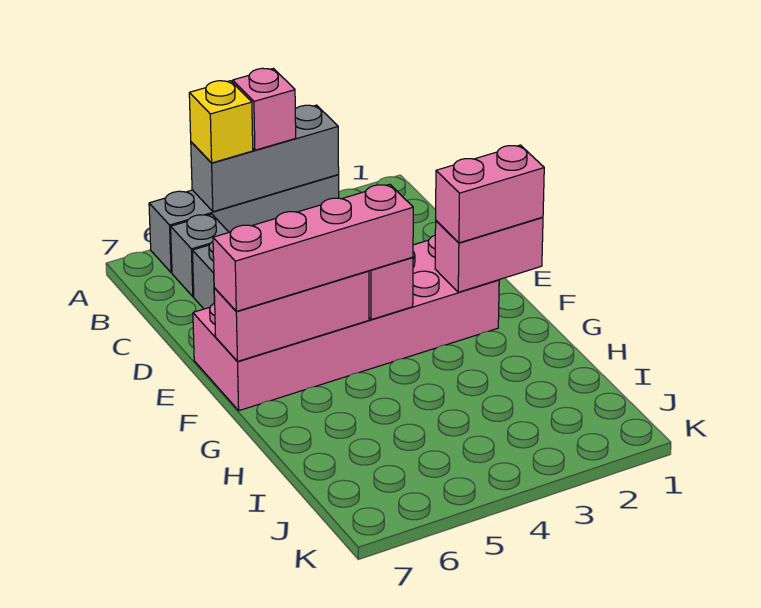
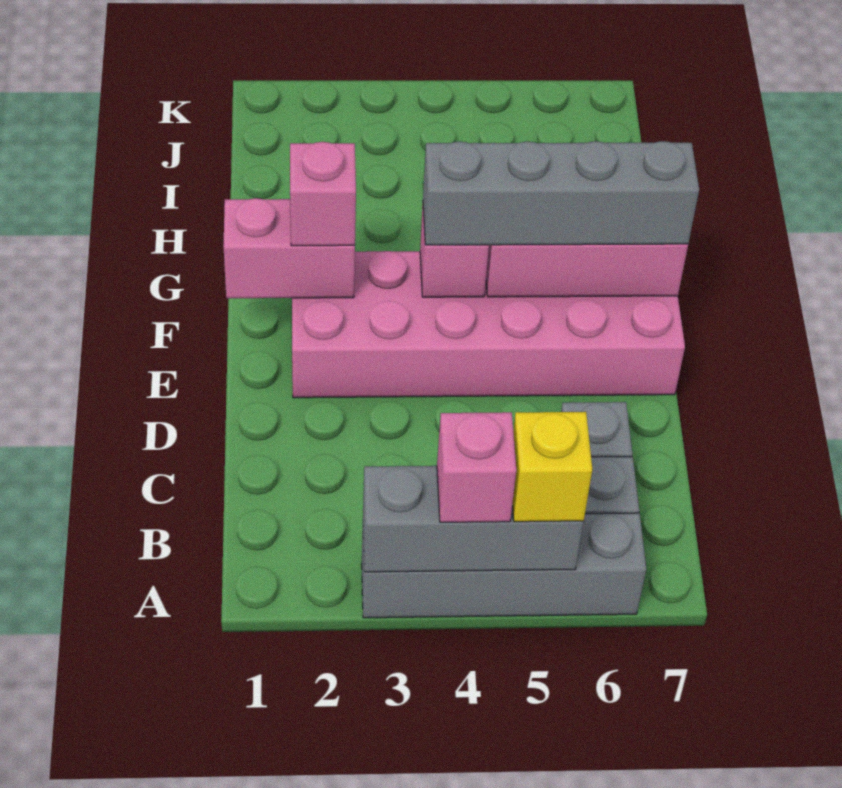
pink brick F1:F2 level 3 -> pink brick F2 level 3
pink brick F4:F7 level 3 -> grey brick F4:F7 level 3

